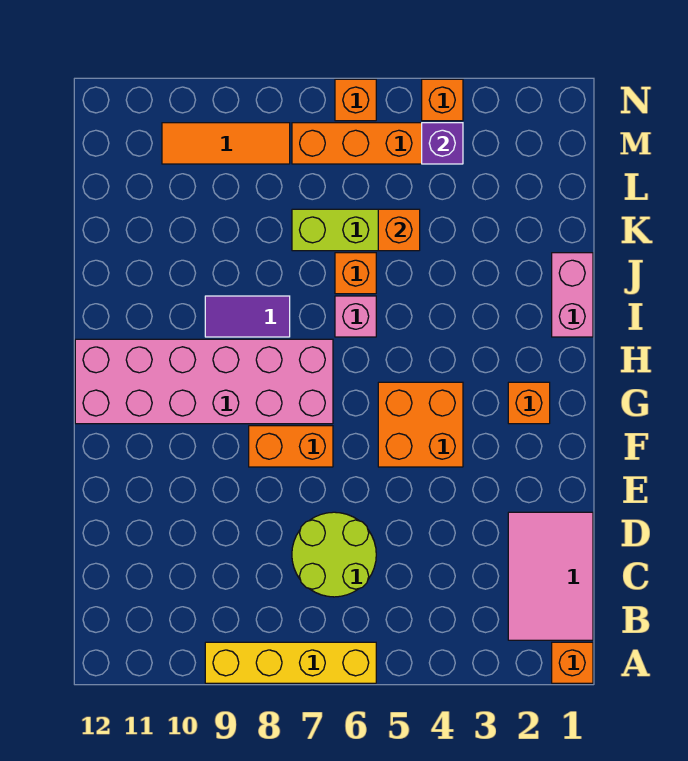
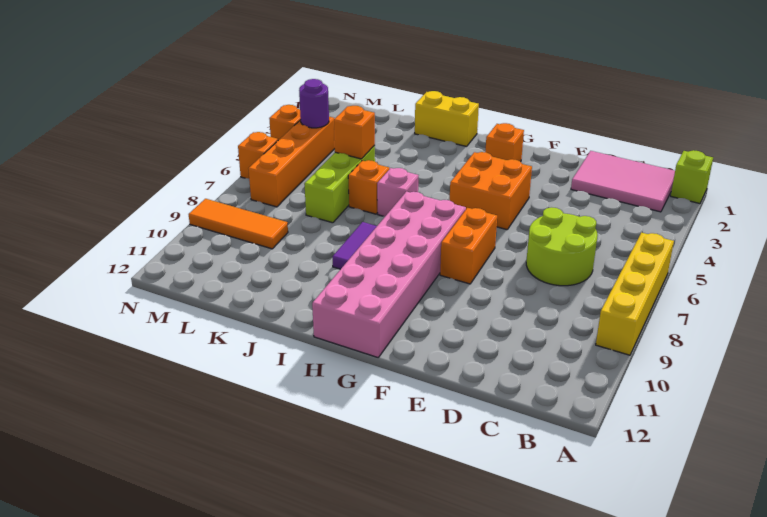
orange brick A1 level 1 -> lime brick A1 level 1
pink brick I1:J1 level 1 -> yellow brick I1:J1 level 1
purple brick M4 level 2 -> purple round brick M4 level 2
orange tile M8:M10 level 1 -> orange tile L9:N9 level 1

